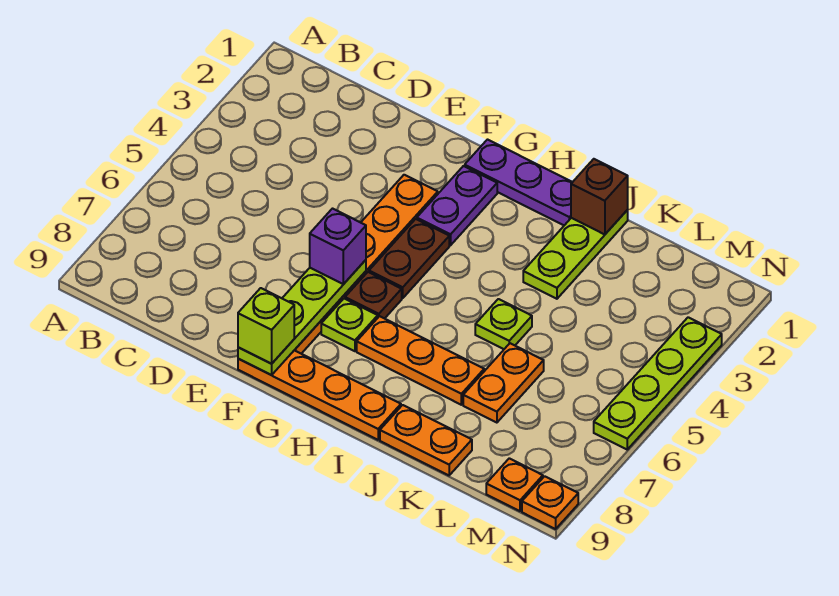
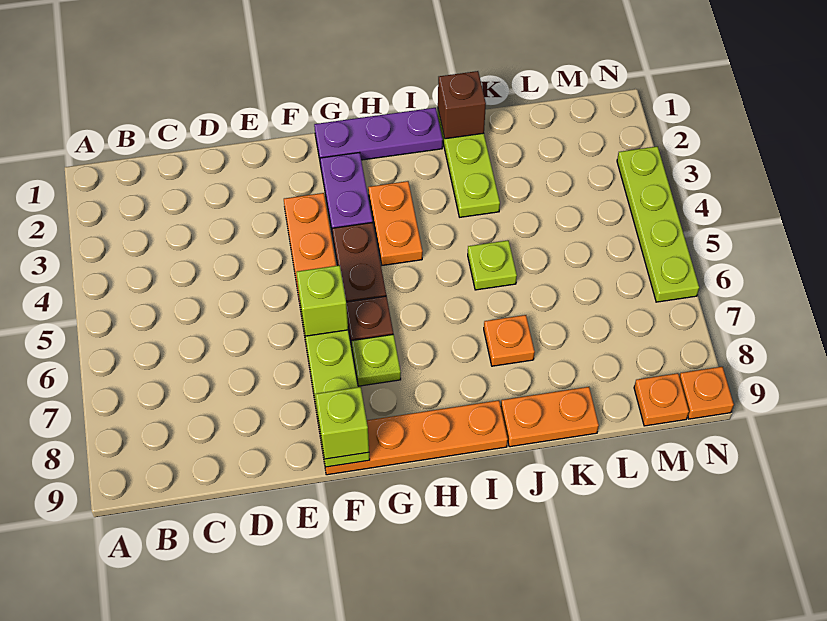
purple brick F6 level 3 -> lime brick F6 level 3
orange plate H7:J7 level 1 -> orange plate J7 level 1
orange plate K6:K7 level 1 -> orange plate H3:H4 level 1

